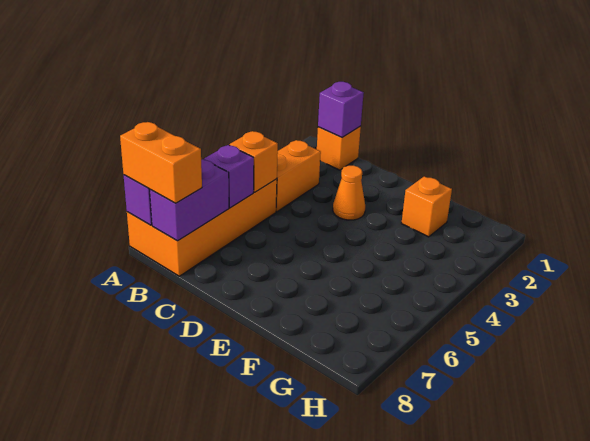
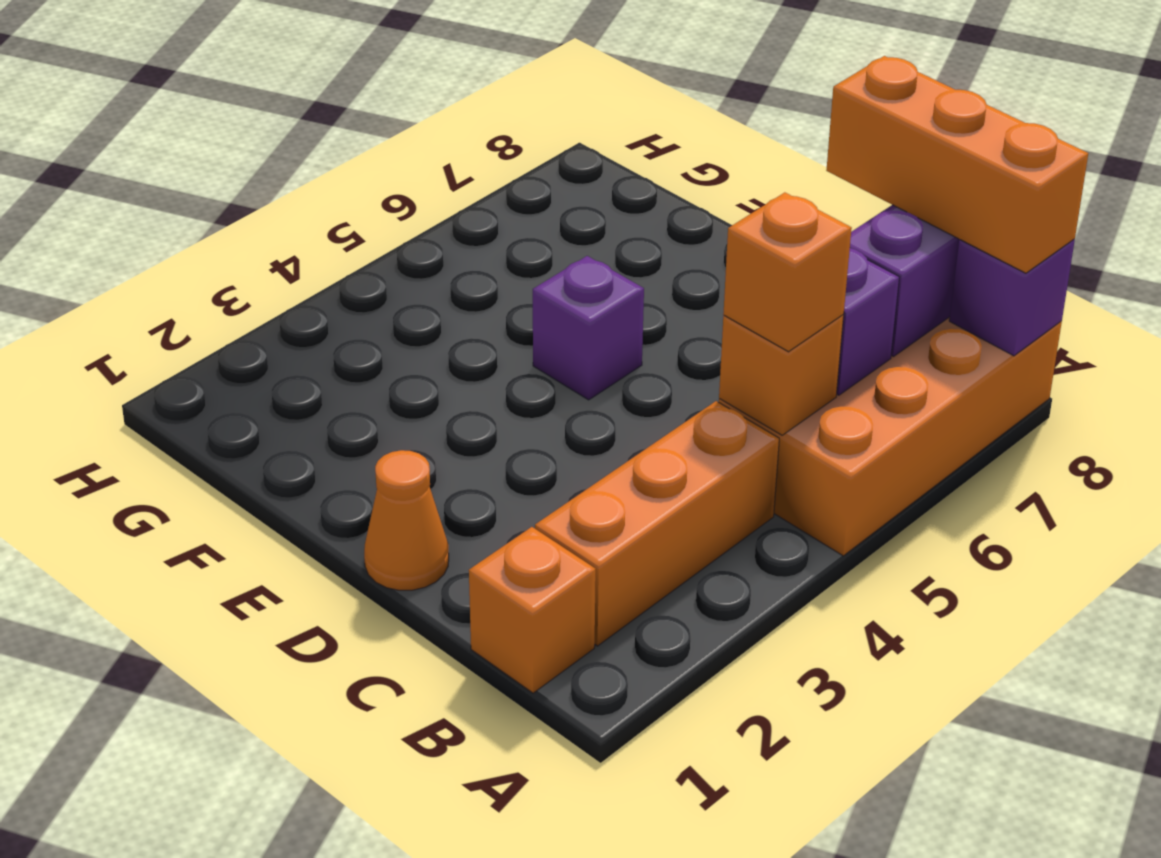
orange brick A8:B8 level 3 -> orange brick A8:C8 level 3
purple brick B1 level 2 -> purple brick E5 level 1
orange brick B3:B4 level 1 -> orange brick B2:B4 level 1
orange cone D3 level 1 -> orange cone D1 level 1
orange brick F2 level 1 -> orange brick B5 level 3

